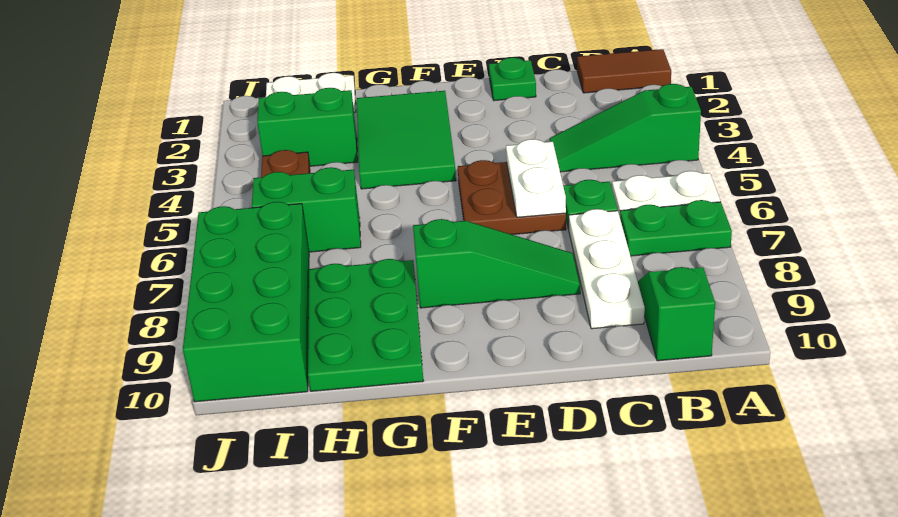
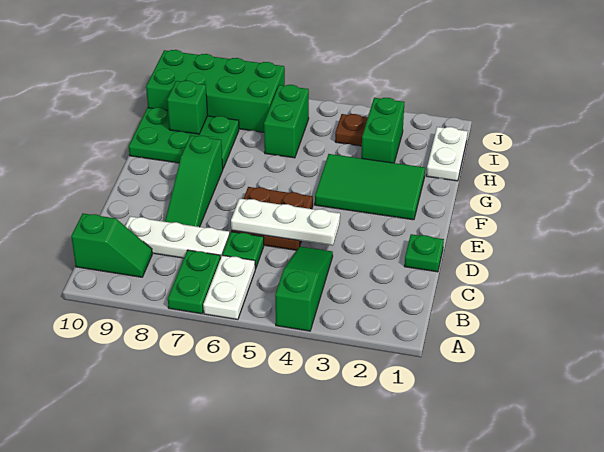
brown tile A1:B1 level 1 -> none
white plate D5:D6 level 2 -> white plate D4:D6 level 2
none -> green brick H9 level 2

